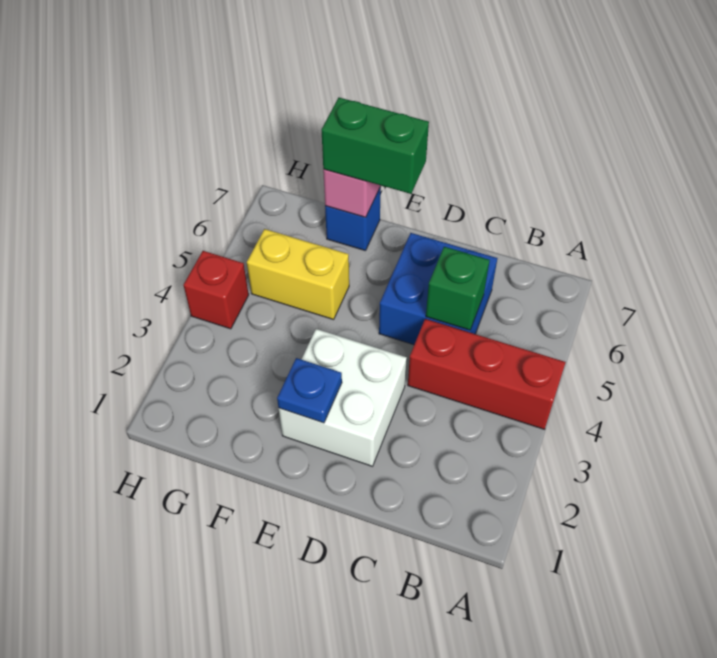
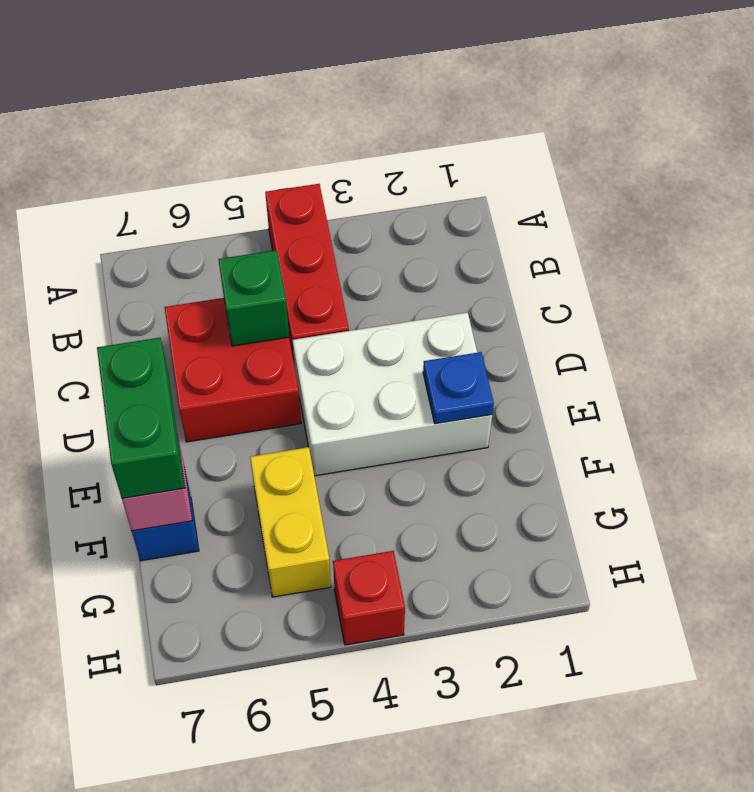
blue brick C5:D6 level 1 -> red brick C5:D6 level 1
white brick D2:E3 level 1 -> white brick D2:E4 level 1

